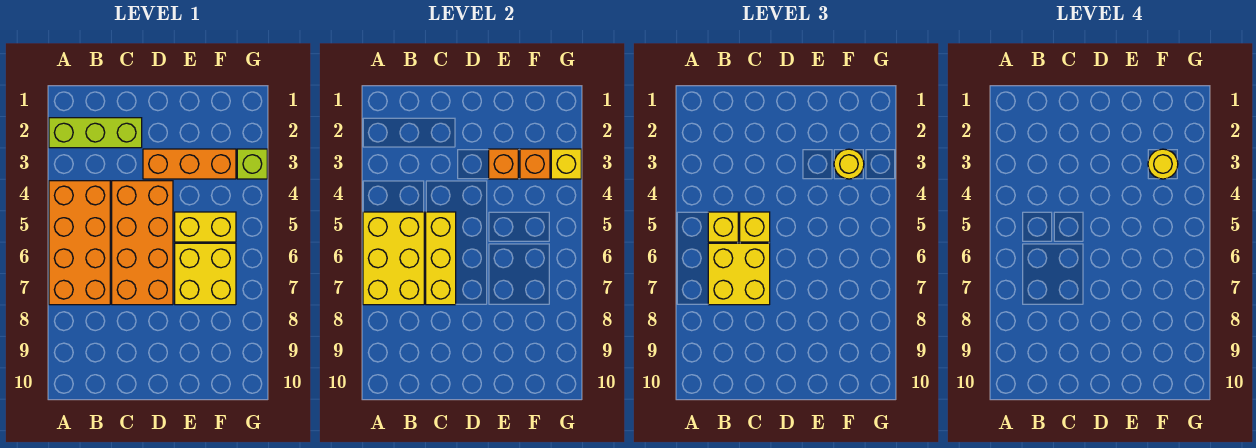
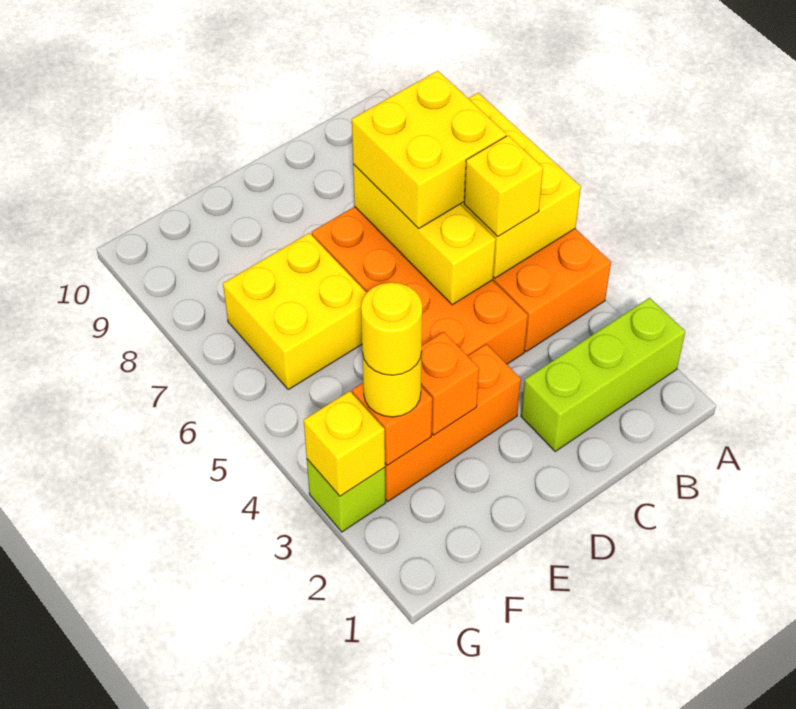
yellow brick C5 level 3 -> none
yellow brick E5:F5 level 1 -> none

